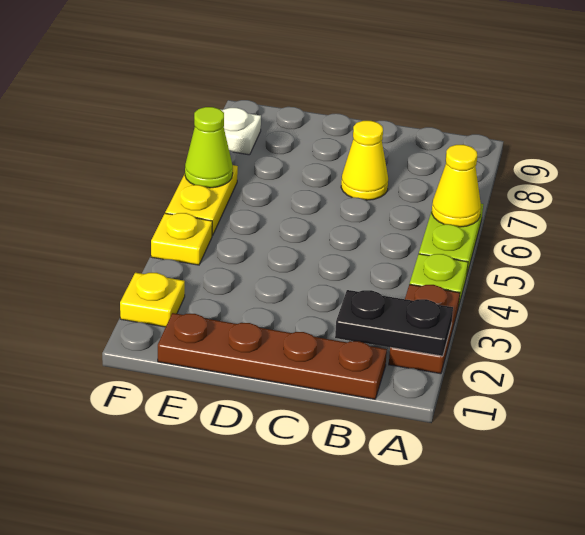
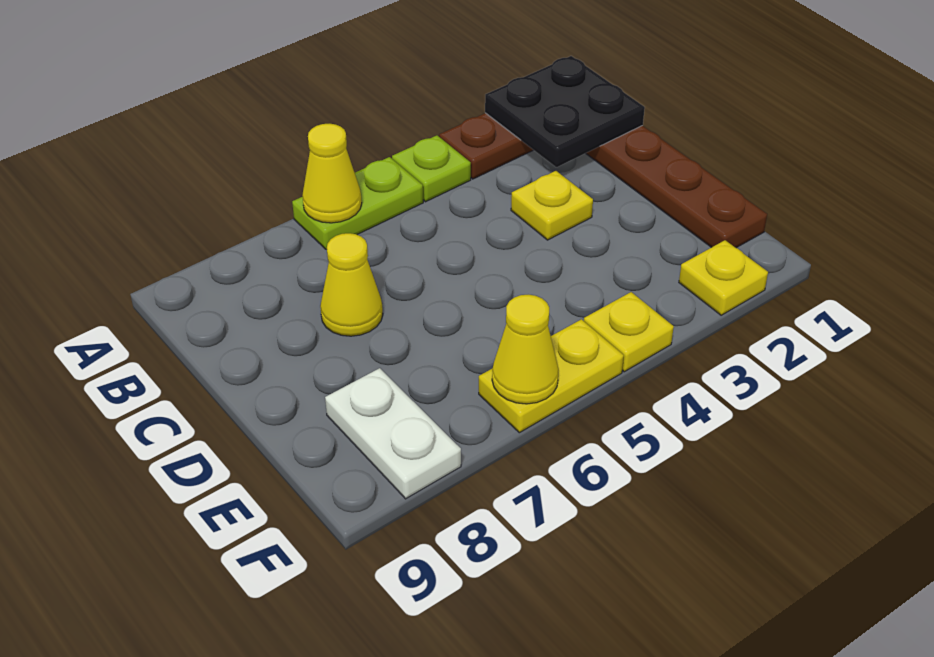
black plate A2:B2 level 2 -> black plate A1:B2 level 2
none -> yellow plate C3 level 1
lime cone F6 level 2 -> yellow cone F6 level 2
white plate F8 level 1 -> white plate E8:F8 level 1

